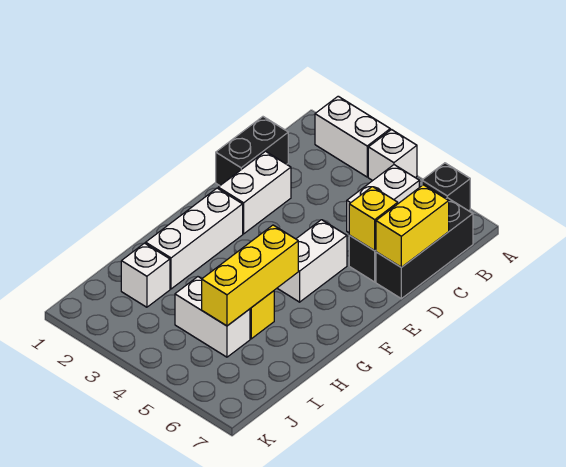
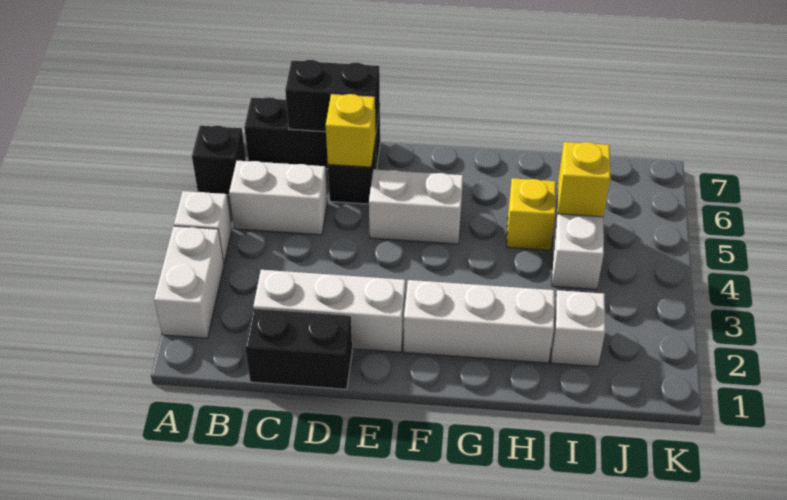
yellow brick C7:D7 level 2 -> black brick C7:D7 level 2
white brick D2:E2 level 1 -> white brick C2:E2 level 1
yellow brick G5:I5 level 2 -> yellow brick I5 level 2

